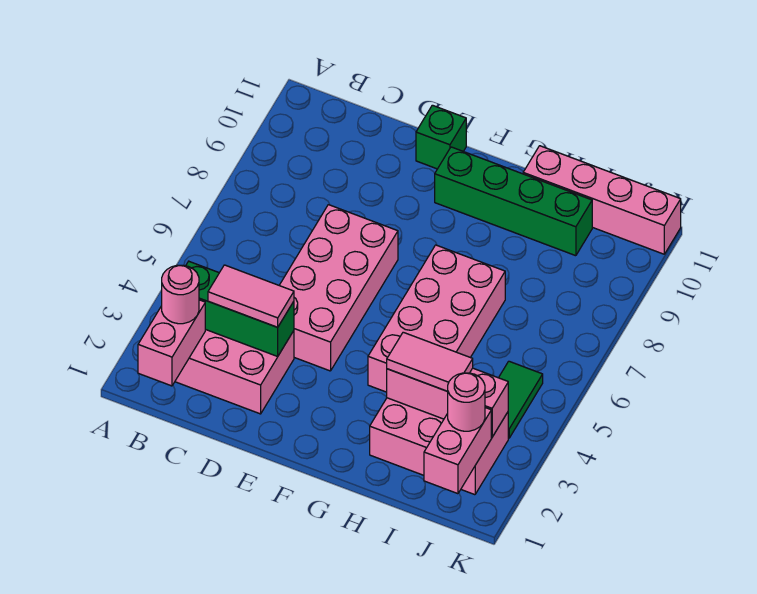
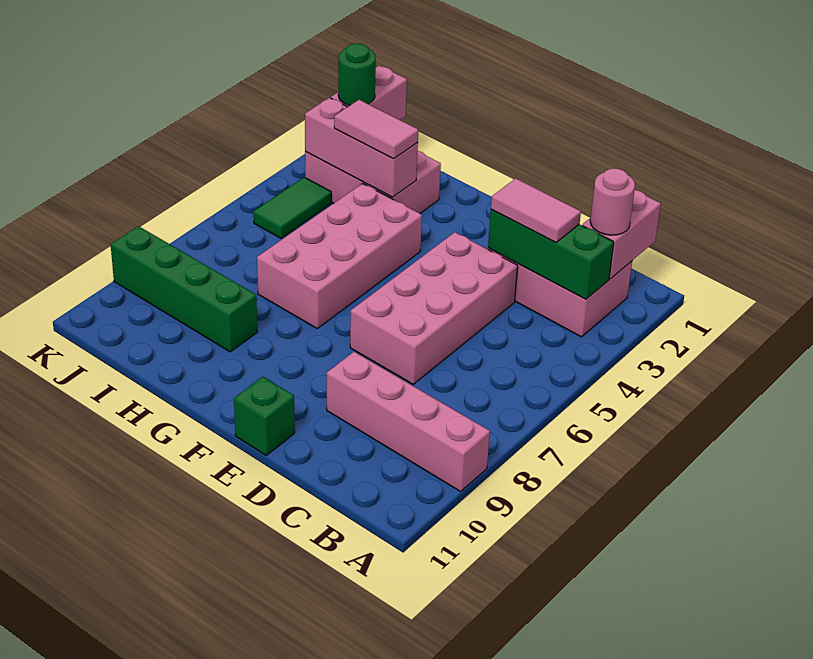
green brick F10:I10 level 1 -> green brick H9:K9 level 1
pink brick H11:K11 level 1 -> pink brick A9:D9 level 1
pink round brick J2 level 3 -> green round brick J2 level 3

